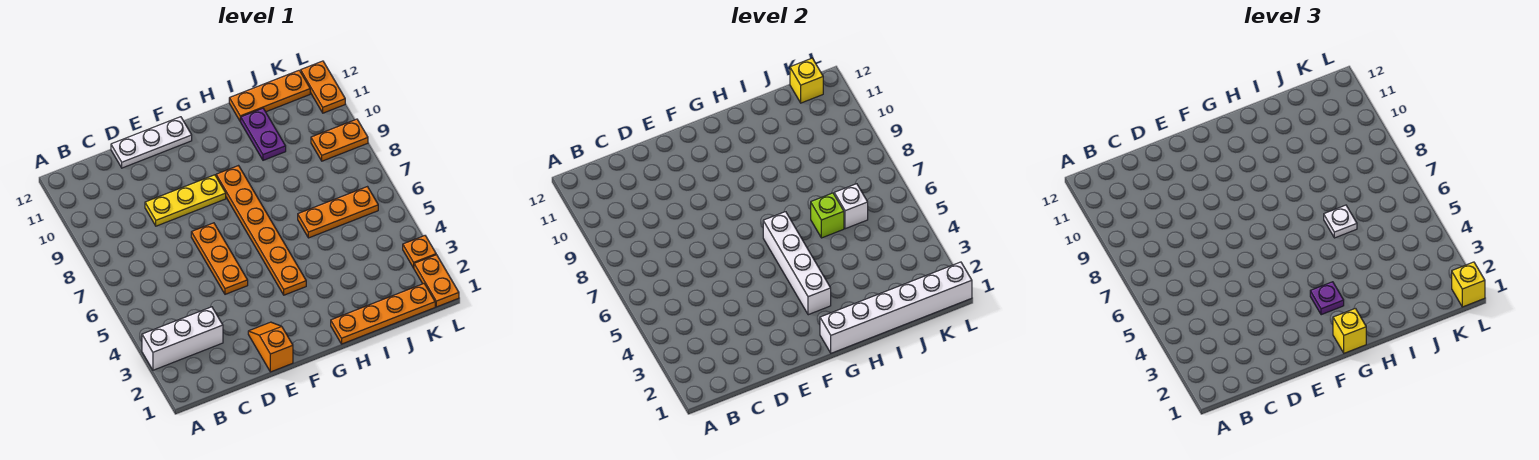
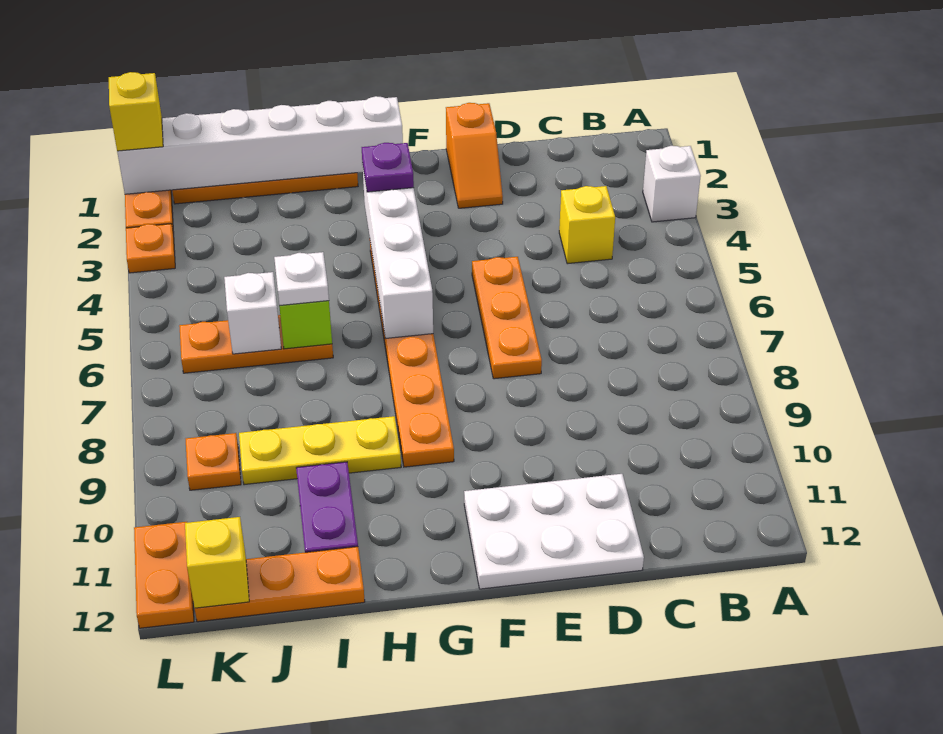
white brick A3:C3 level 1 -> white brick A3 level 1
yellow plate D9:F9 level 1 -> yellow plate H9:J9 level 1
white plate D12:F12 level 1 -> white plate D11:F12 level 1
yellow brick G1 level 3 -> yellow brick C4 level 1
orange plate K9:L9 level 1 -> orange plate K9 level 1

